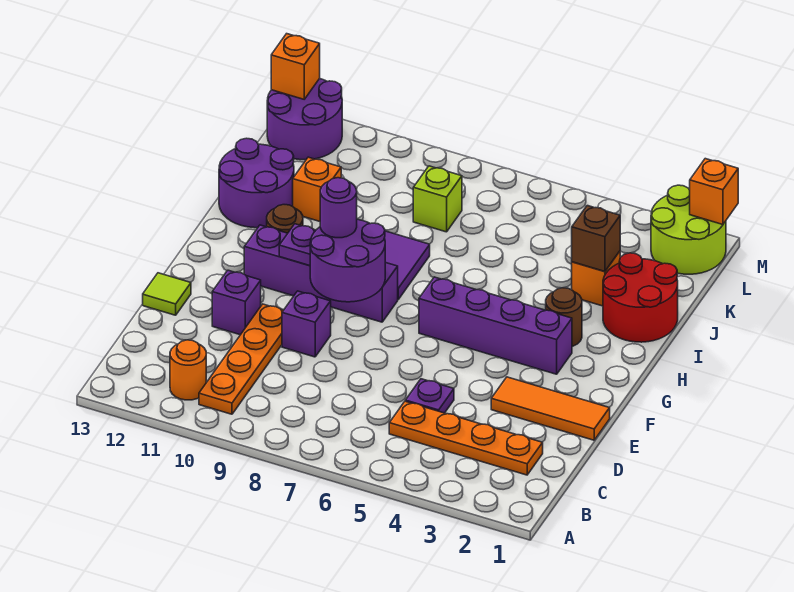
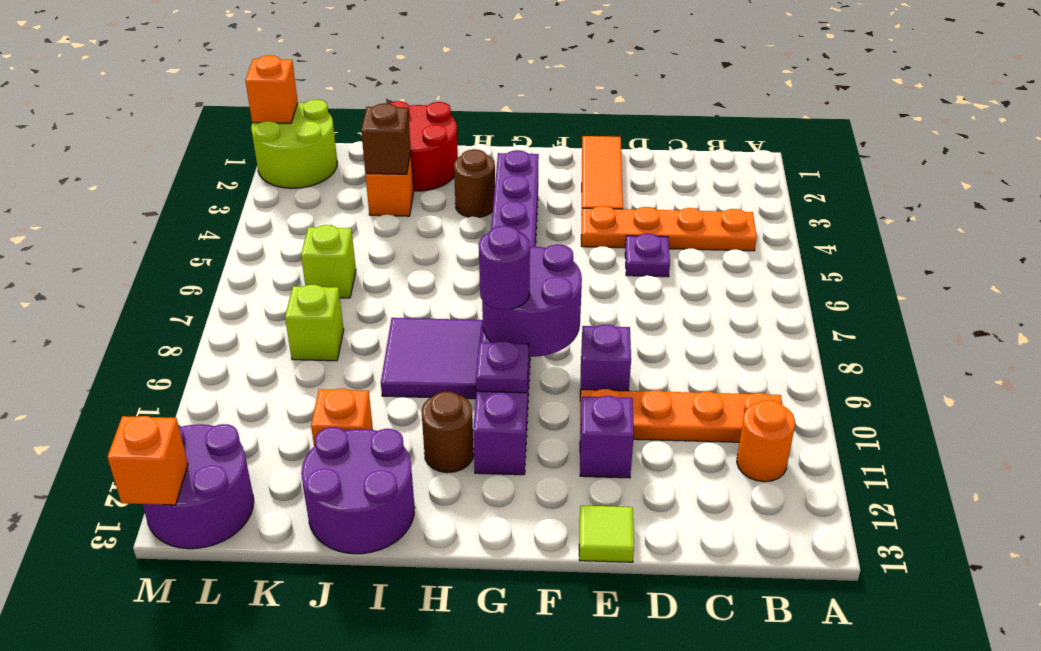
orange plate C2:C5 level 1 -> orange plate B4:E4 level 1
none -> lime brick K6 level 1

